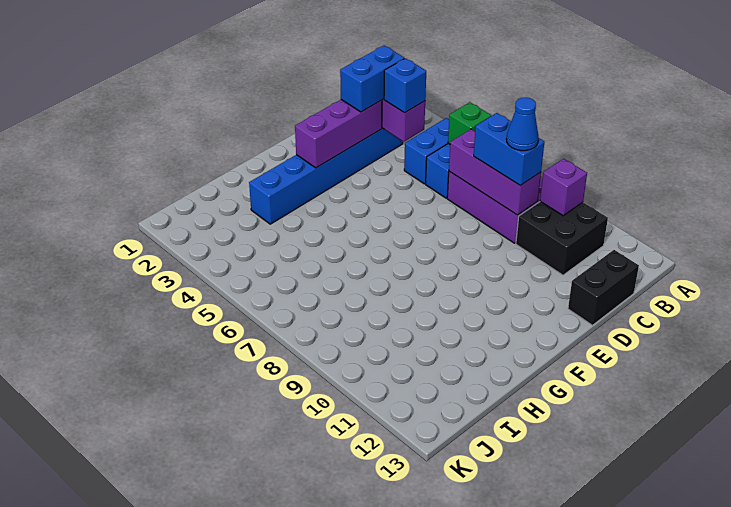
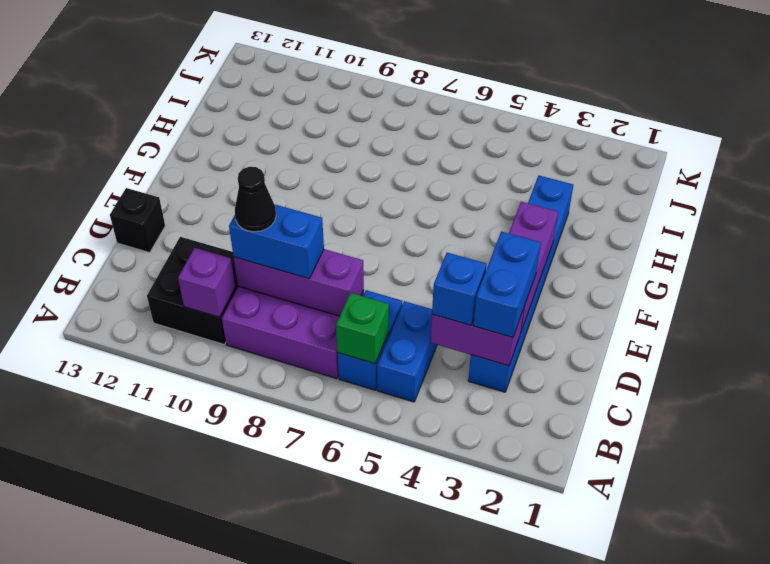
blue cone C9 level 4 -> black cone C9 level 4
black brick C13:D13 level 1 -> black brick D13 level 1

